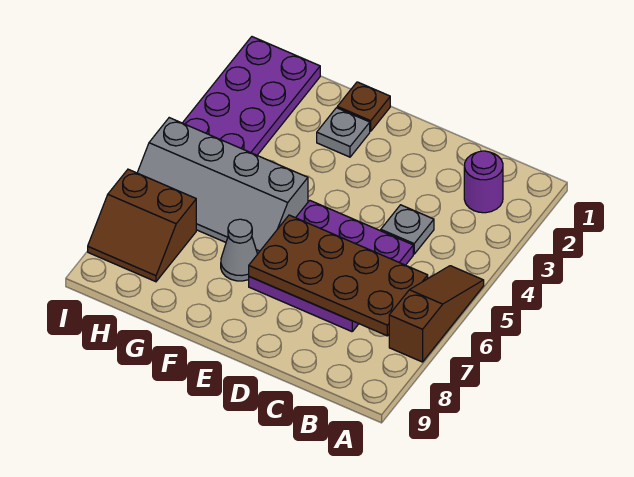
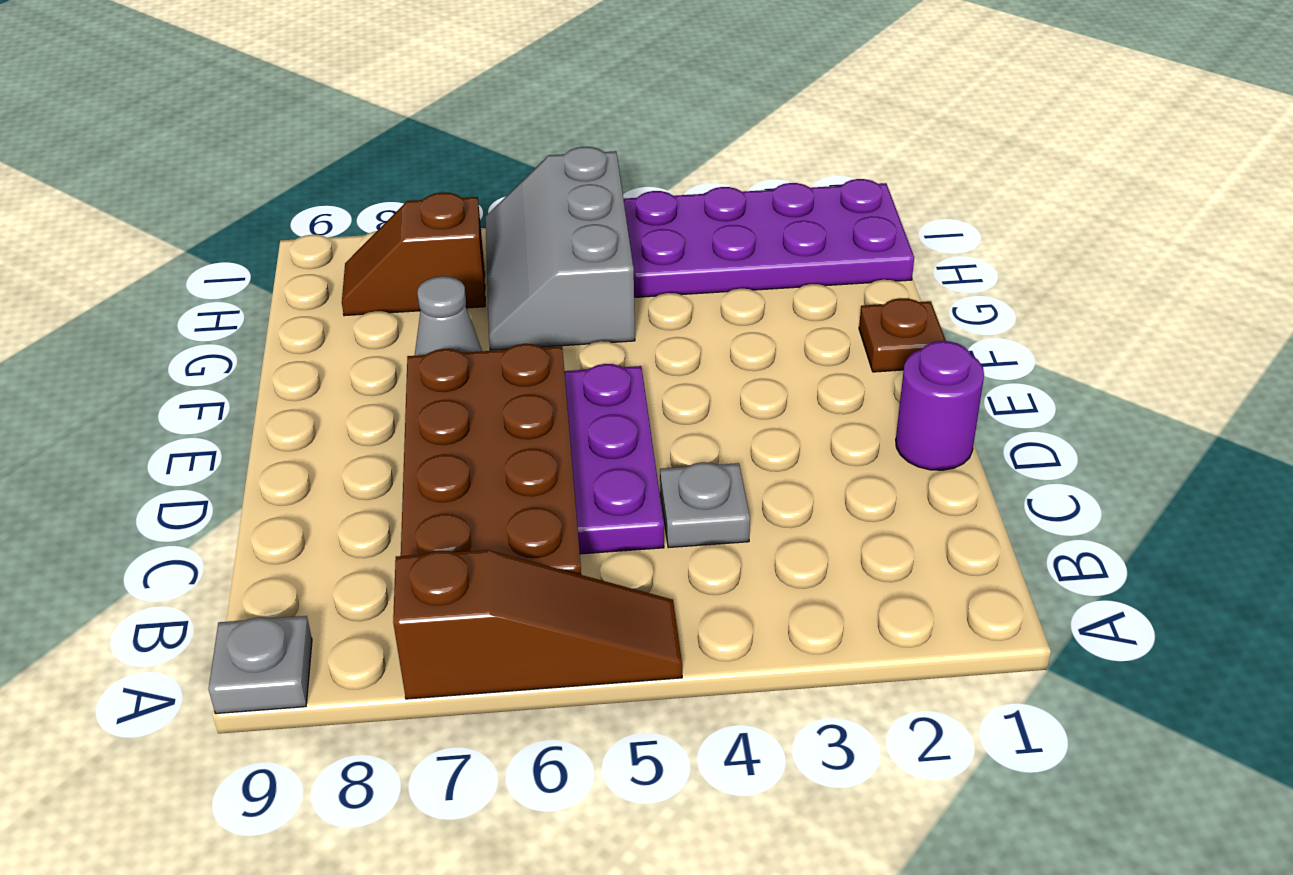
purple round brick B2 level 1 -> purple round brick D1 level 1
grey plate F2 level 1 -> grey plate A9 level 1
grey slope F5:I6 level 1 top 5 -> grey slope G5:I6 level 1 top 5
brown slope H7:I8 level 1 top 7 -> brown slope H7:H8 level 1 top 7

